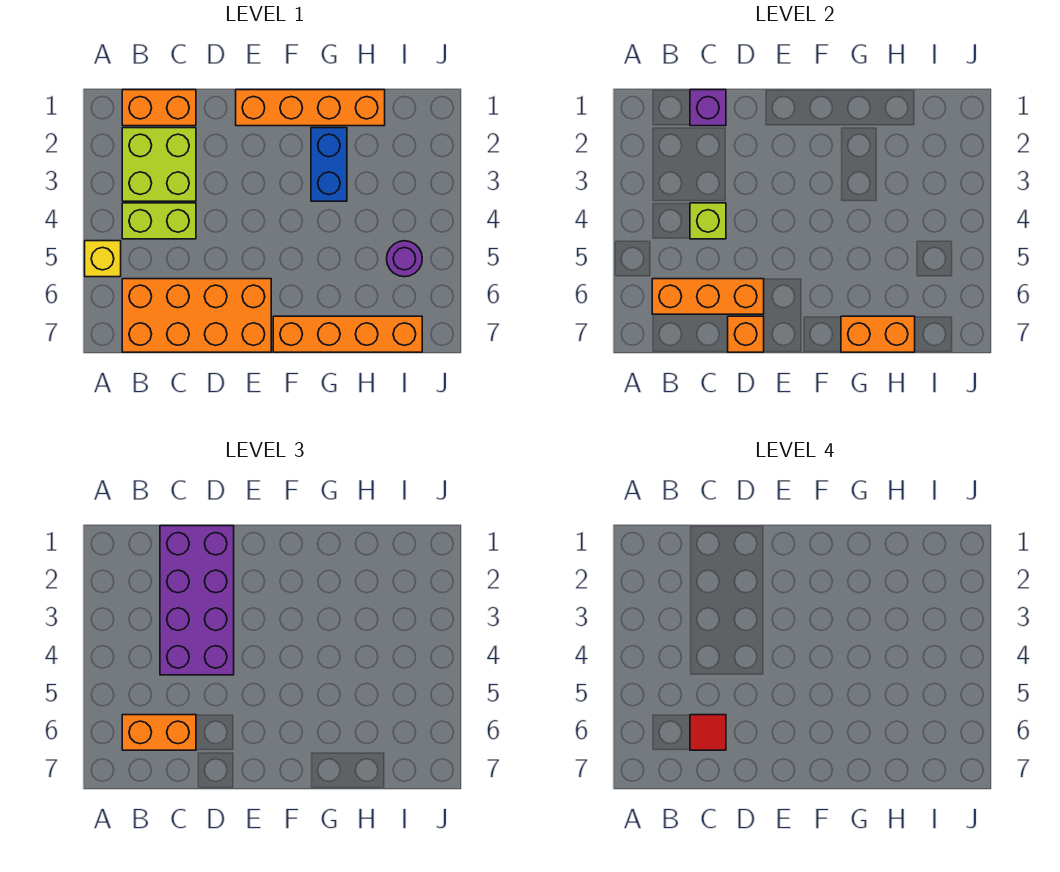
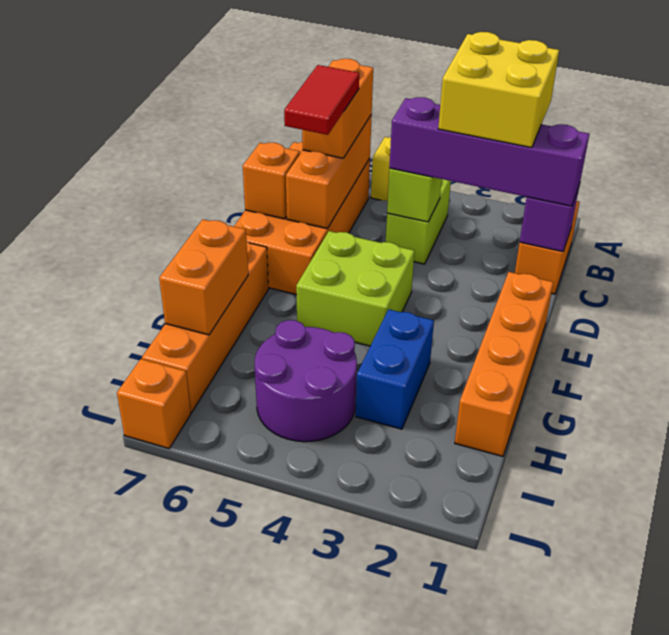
lime brick B2:C3 level 1 -> lime brick E4:F5 level 1
none -> yellow brick B2:C3 level 4
purple brick C1:D4 level 3 -> purple brick C1:C4 level 3
red tile C6 level 4 -> red tile C6:D6 level 4
blue brick G2:G3 level 1 -> blue brick G3:H3 level 1
purple round brick I5 level 1 -> purple round brick H4:I5 level 1
none -> orange brick J7 level 1

